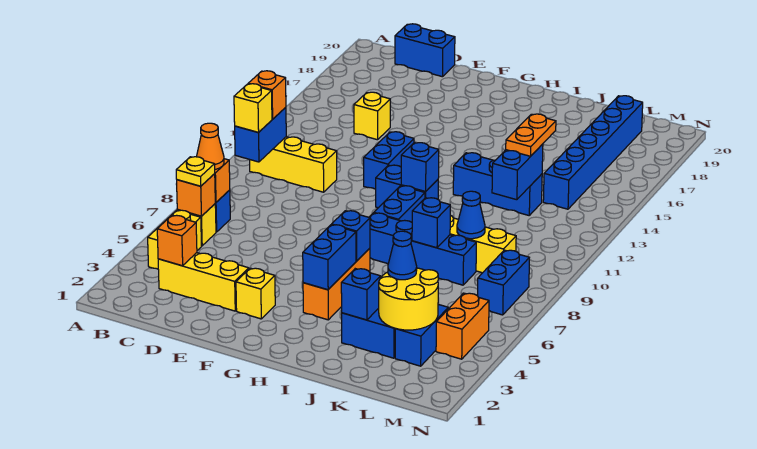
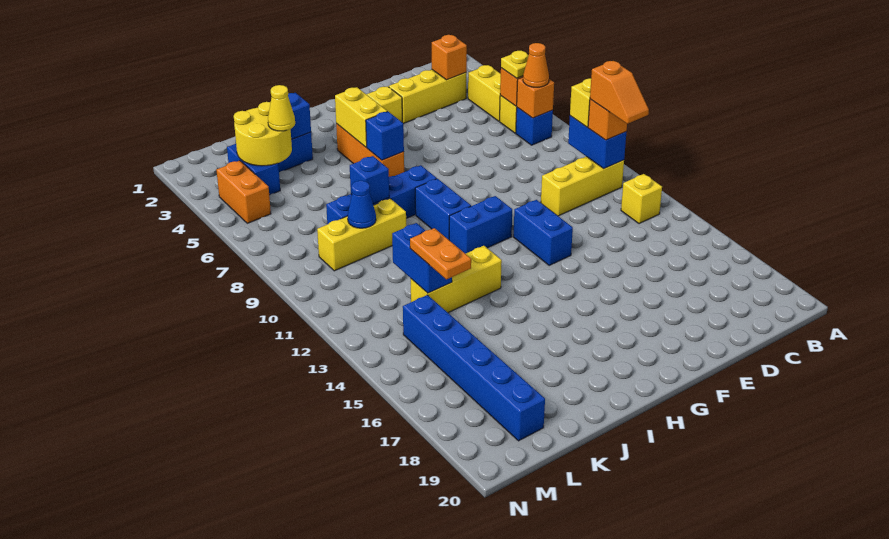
none -> orange slope B11:B12 level 4 top 11
blue brick C20:D20 level 1 -> none
yellow brick D15 level 1 -> yellow brick B13 level 1
blue brick H4:H5 level 2 -> yellow brick H4:H5 level 2
blue brick H11 level 2 -> none
blue brick I13:K13 level 1 -> yellow brick I13:K13 level 1
blue cone K4 level 3 -> yellow cone K4 level 3
blue brick M7:M8 level 1 -> none

